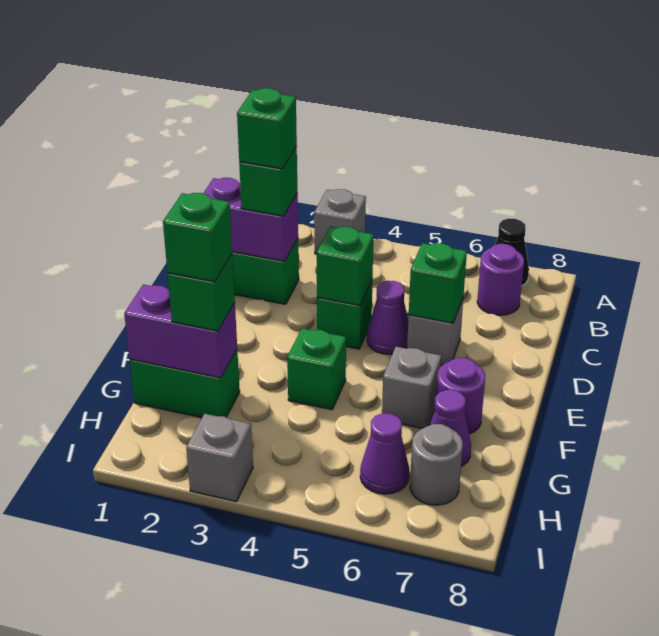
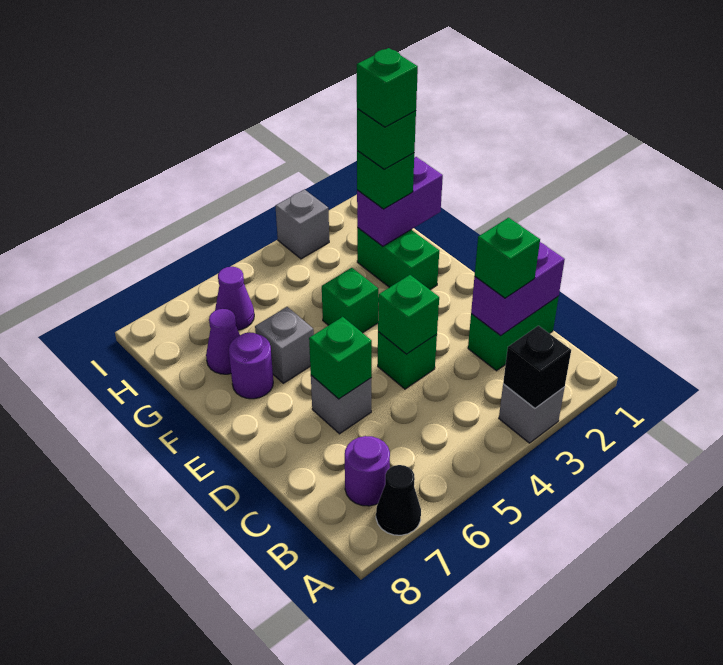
none -> black brick A3 level 2
green brick C2 level 4 -> green brick G2 level 5
purple cone D5 level 1 -> none
green brick G1:G2 level 1 -> green brick F2:G2 level 1
grey round brick H7 level 1 -> none

